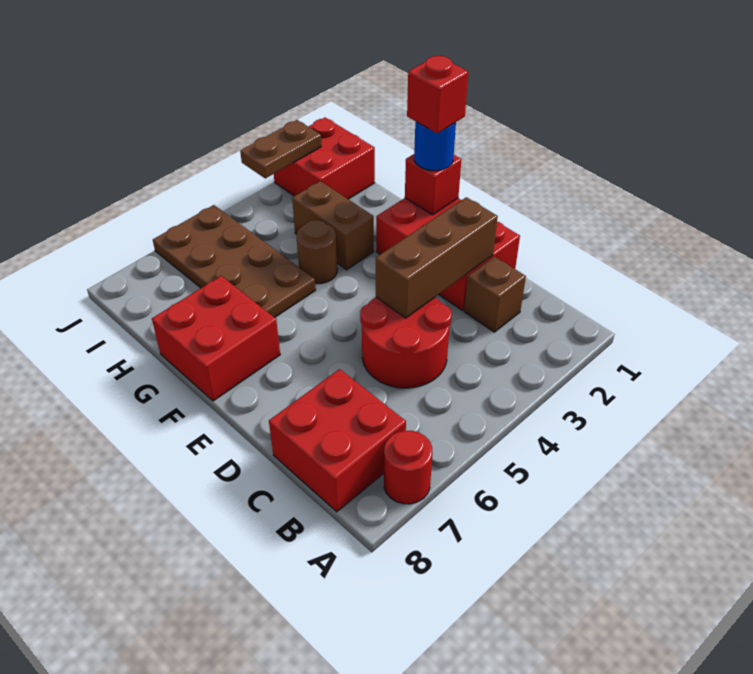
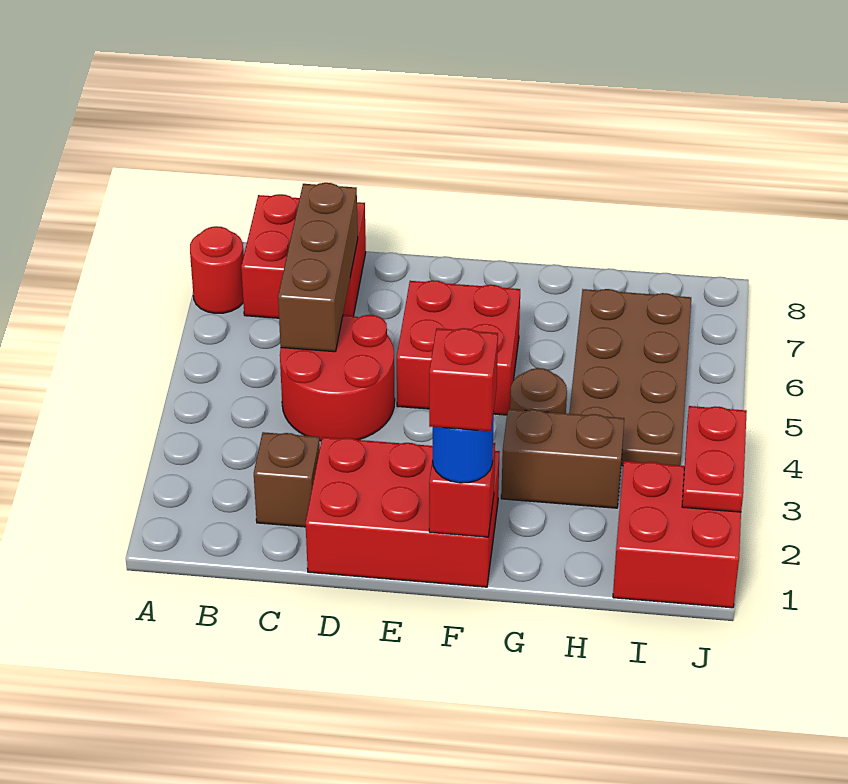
brown brick D2:D4 level 2 -> brown brick C5:C7 level 2
red brick F7:G8 level 1 -> red brick E5:F6 level 1
brown plate G5:J6 level 1 -> brown plate H4:I7 level 1
brown plate J2:J3 level 2 -> red plate J2:J3 level 2

